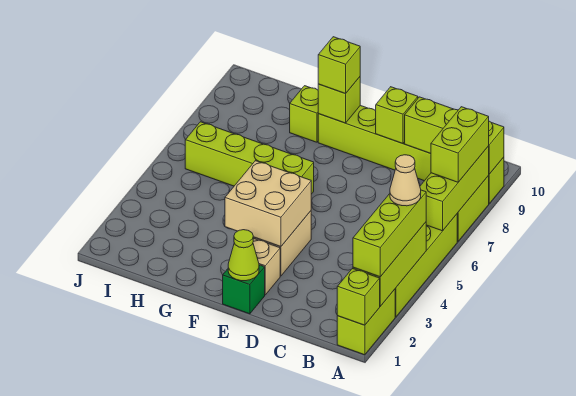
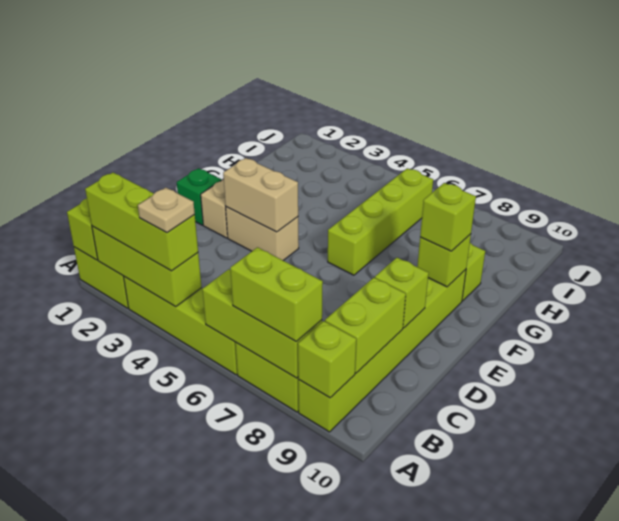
tan cone A4 level 4 -> tan plate A4 level 4
lime cone E1 level 2 -> none
tan brick E3:F4 level 2 -> tan brick E3:E4 level 2

